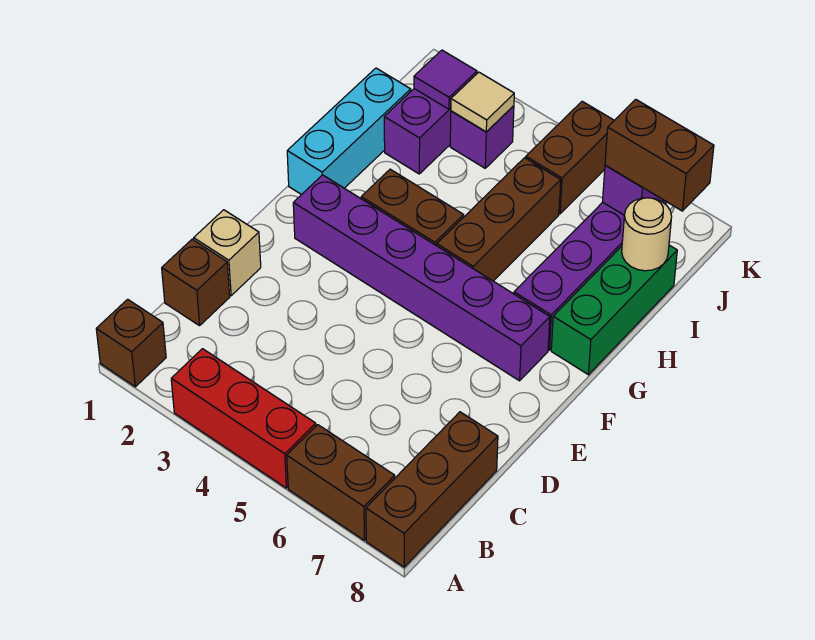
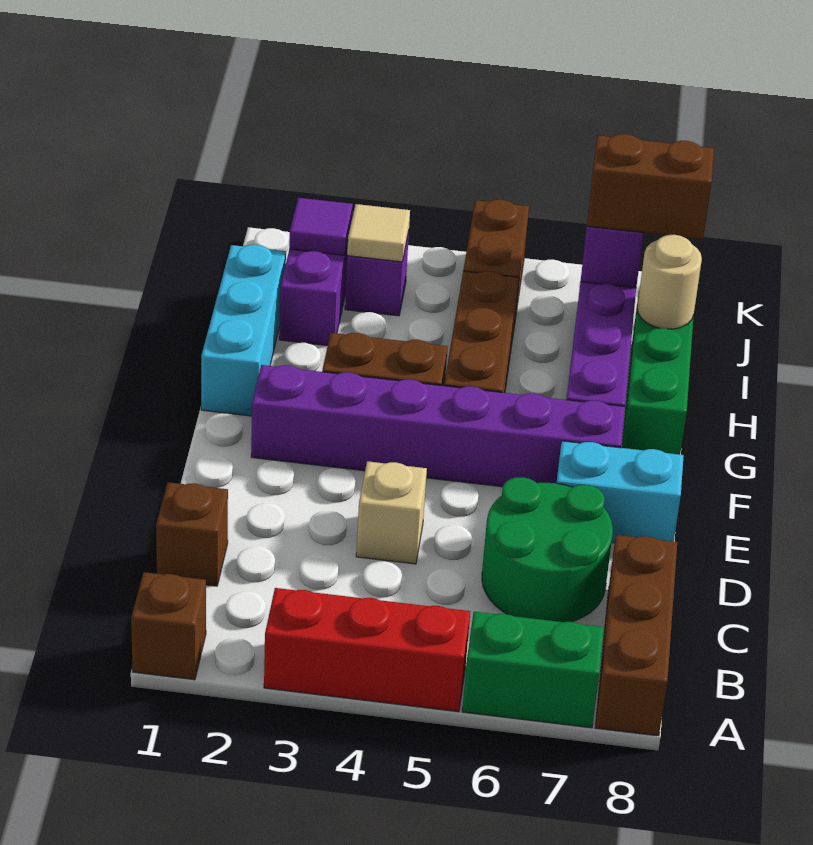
brown brick A6:A7 level 1 -> green brick A6:A7 level 1
none -> green round brick C6:D7 level 1
tan brick D1 level 1 -> tan brick D4 level 1
none -> cyan brick E7:E8 level 1

